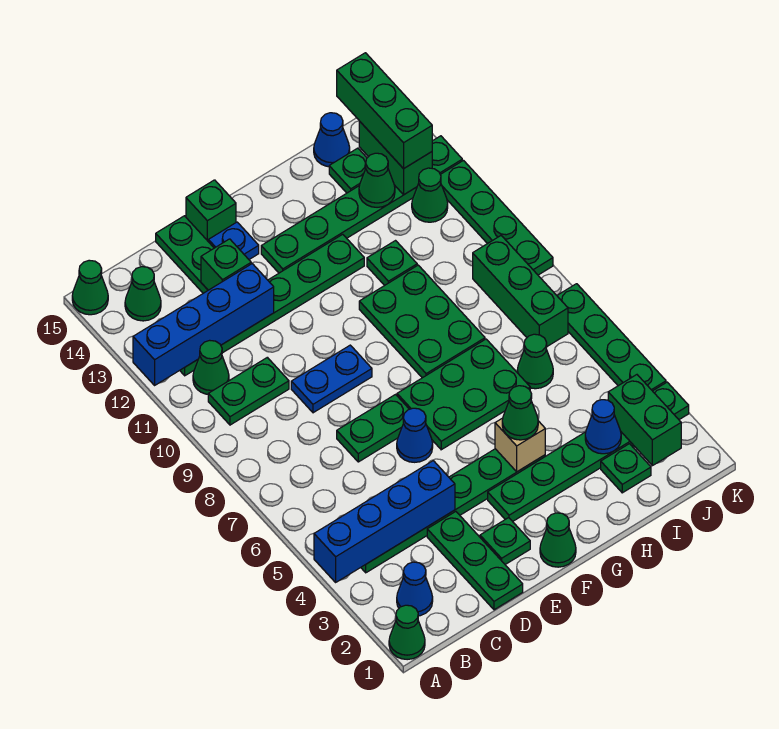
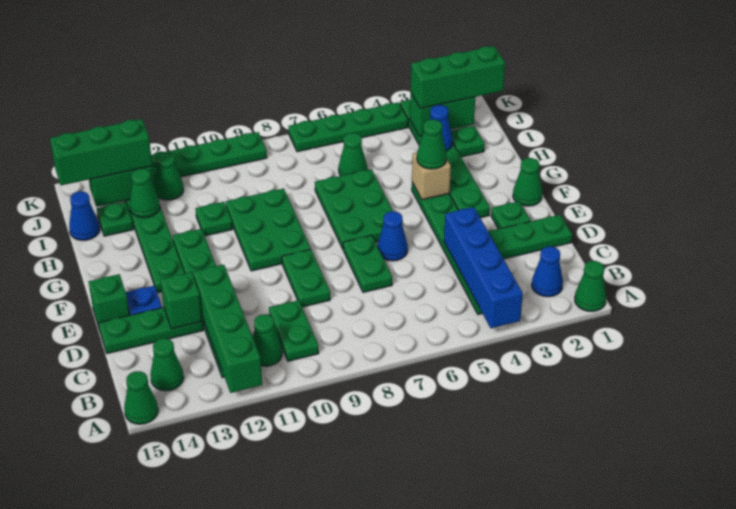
blue brick A12:D12 level 2 -> green brick A12:D12 level 2
blue plate D9:E9 level 1 -> green plate D9:E9 level 1
green plate G8:H10 level 1 -> green plate F9:H10 level 1
green brick J7:J9 level 1 -> green brick J1:J3 level 3

